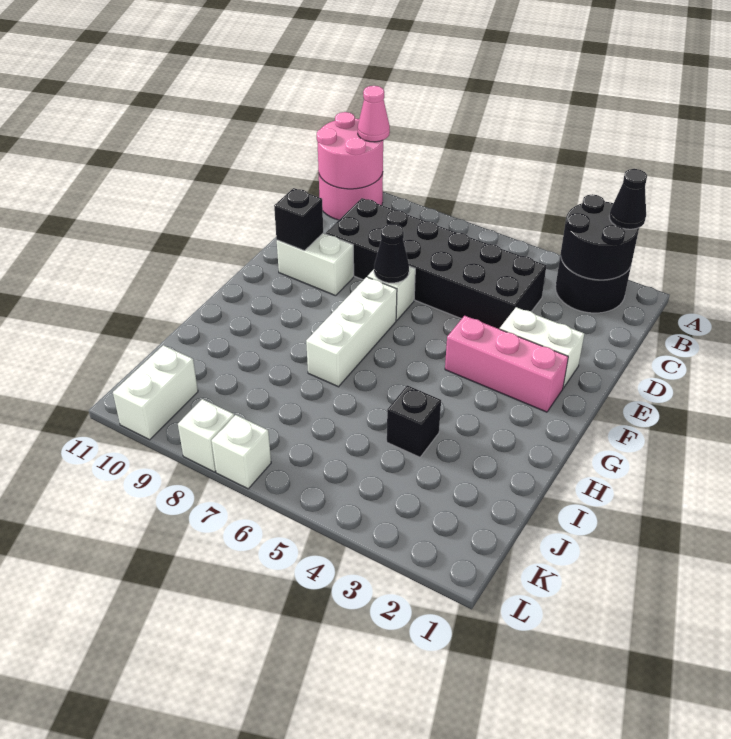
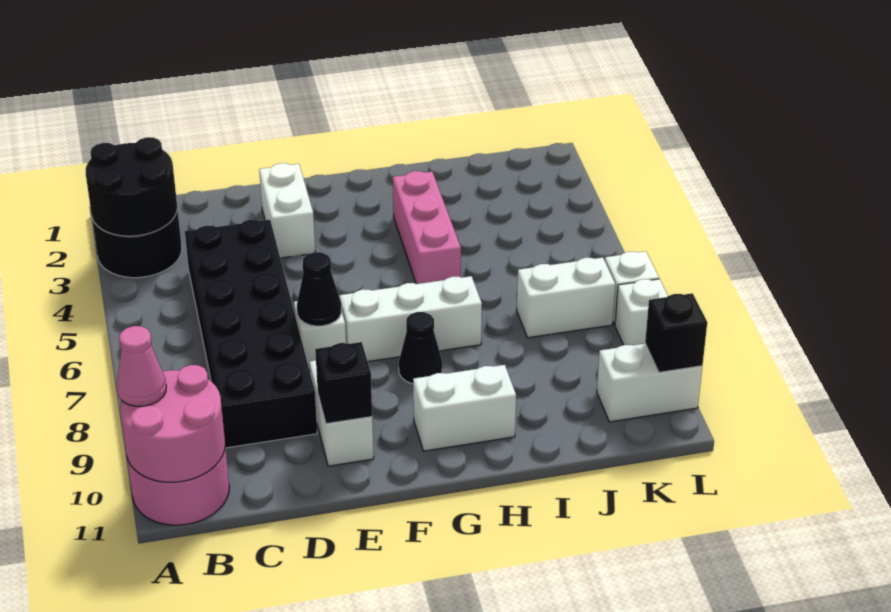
black cone A2 level 3 -> black cone G8 level 1
pink brick F2:F4 level 1 -> pink brick H3:H5 level 1
none -> white brick G10:H10 level 1
black brick I4 level 1 -> black brick L10 level 2
none -> white brick J7:K7 level 1

